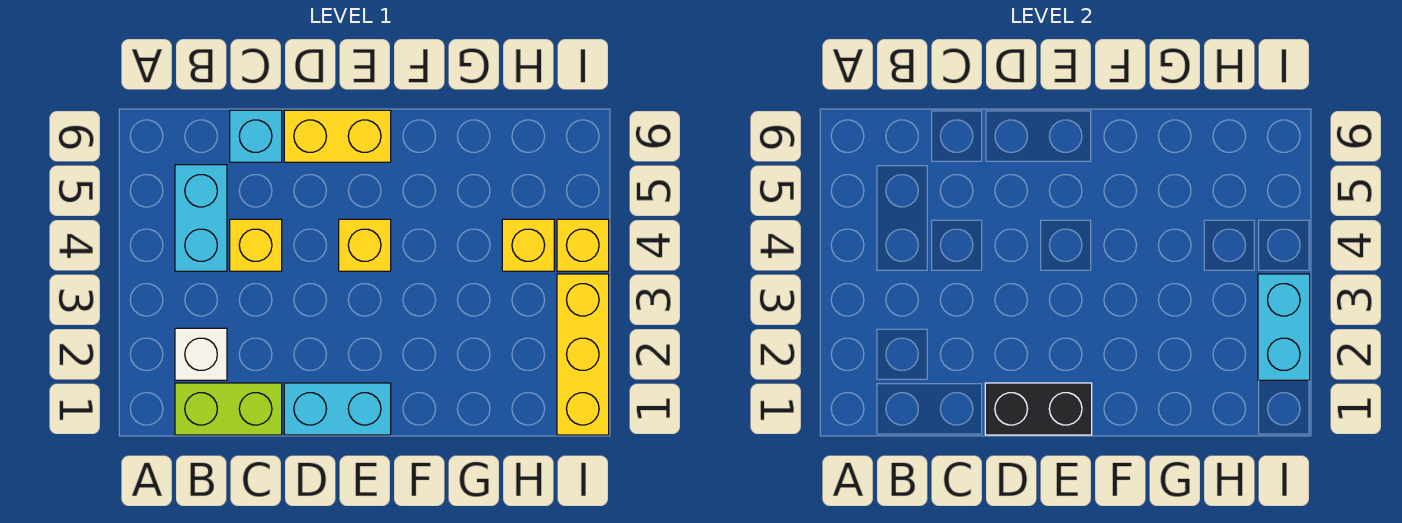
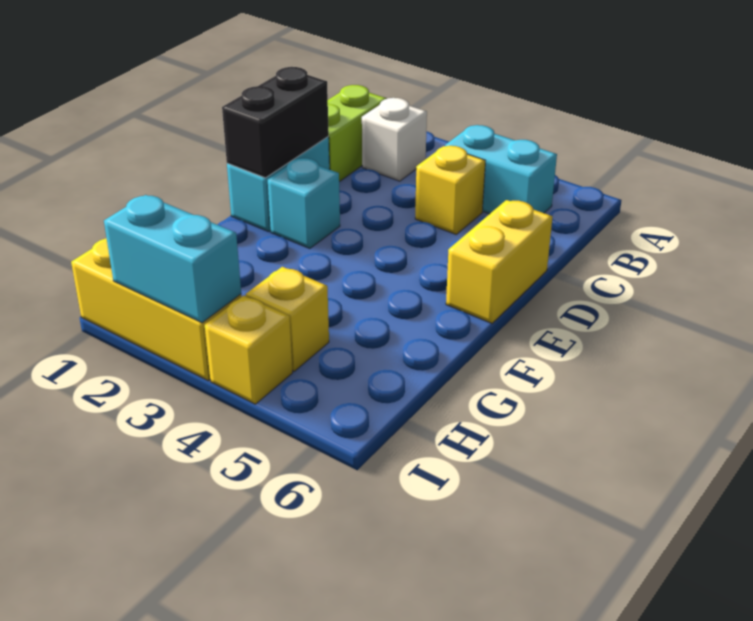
cyan brick C6 level 1 -> cyan brick E2 level 1
yellow brick E4 level 1 -> none

